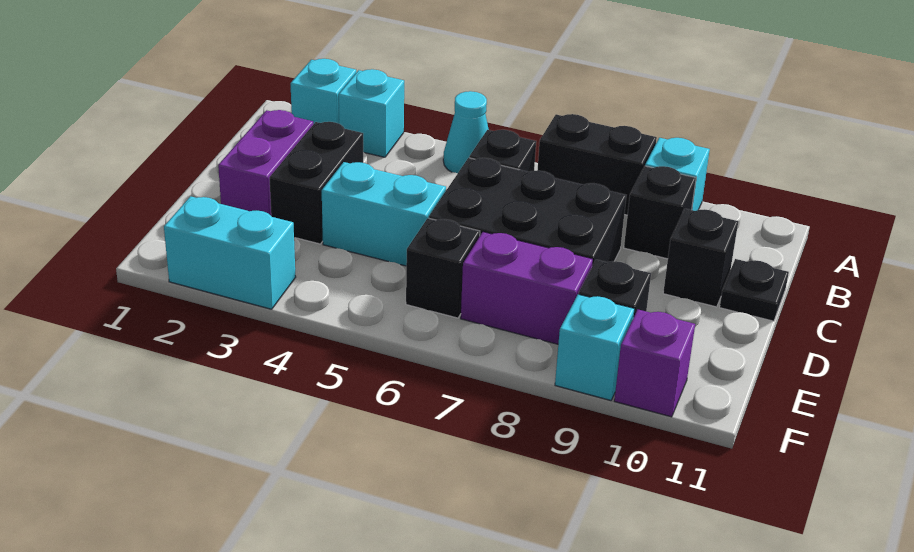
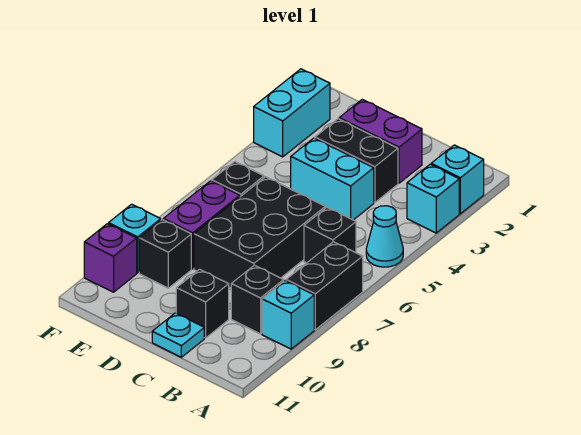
black plate C11 level 1 -> cyan plate C11 level 1
cyan brick D4:D5 level 1 -> cyan brick C4:D4 level 1

